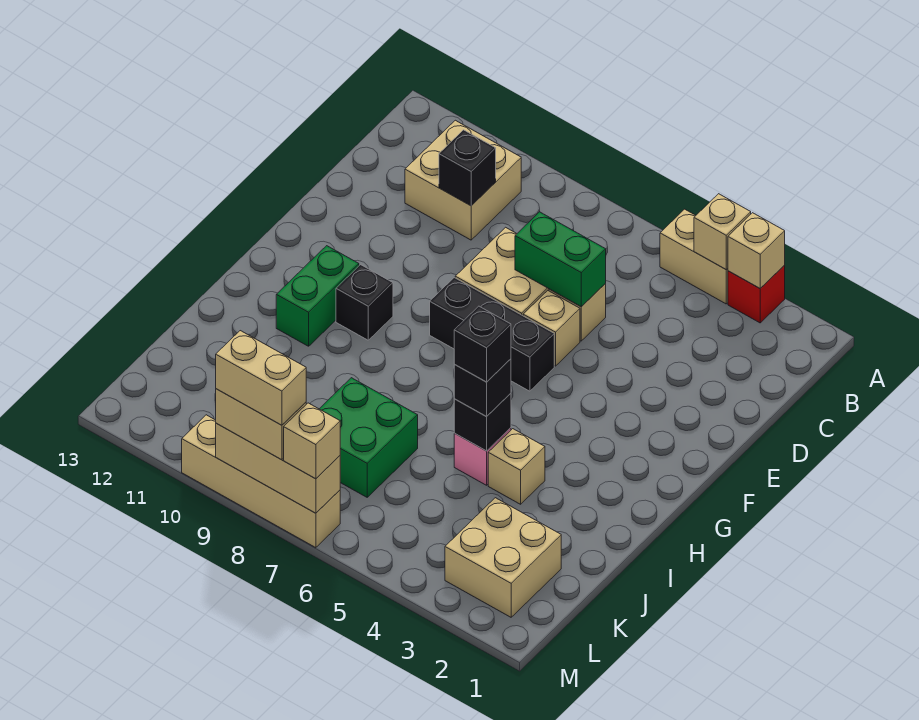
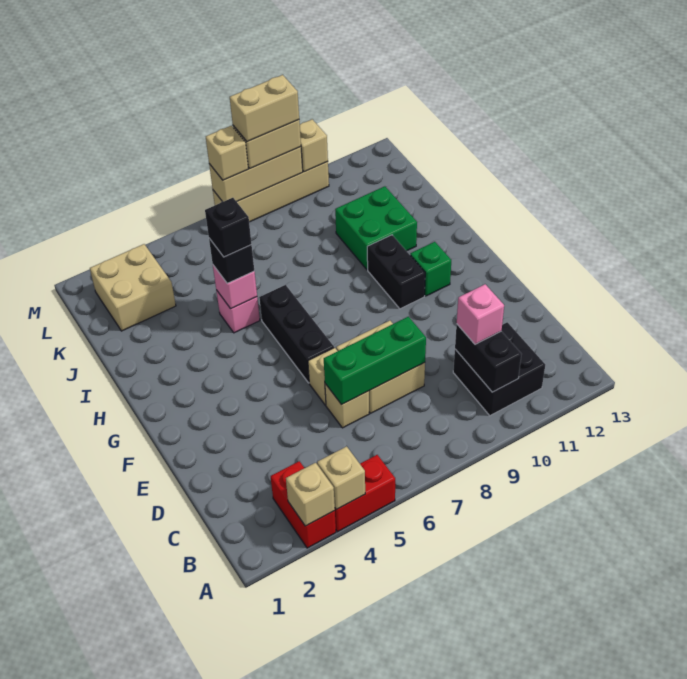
red brick A3 level 1 -> red brick A3:B3 level 1
tan brick A4:A5 level 1 -> red brick A4:A5 level 1
tan brick B10:C11 level 1 -> black brick B10:C11 level 1
black brick C10 level 2 -> black brick B10:C10 level 2
none -> pink brick C10 level 3
green brick D6:D7 level 2 -> green brick D6:D8 level 2
black brick F6:F8 level 1 -> black brick F6:H6 level 1
black brick G10 level 1 -> black brick G10:H10 level 1
green brick G11:H11 level 1 -> green brick G11 level 1
tan brick I4 level 1 -> tan brick M10 level 2
black brick I5 level 2 -> pink brick I5 level 2
green brick J7:K8 level 1 -> green brick I10:J11 level 1

